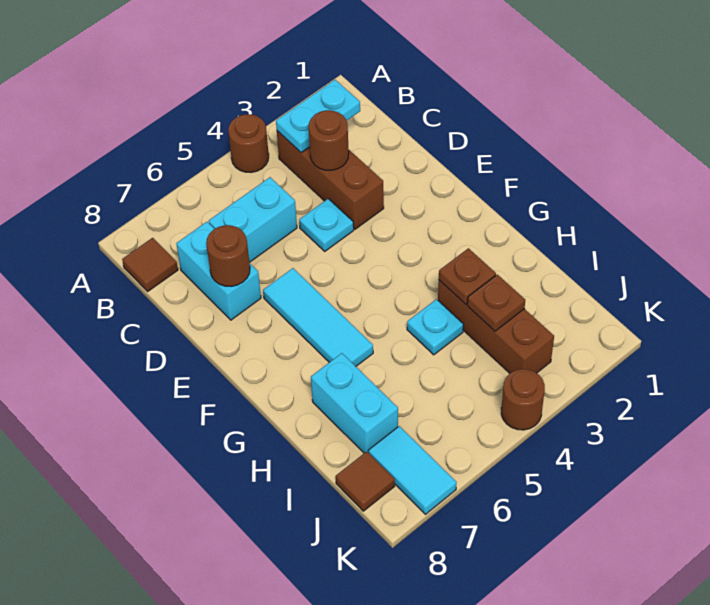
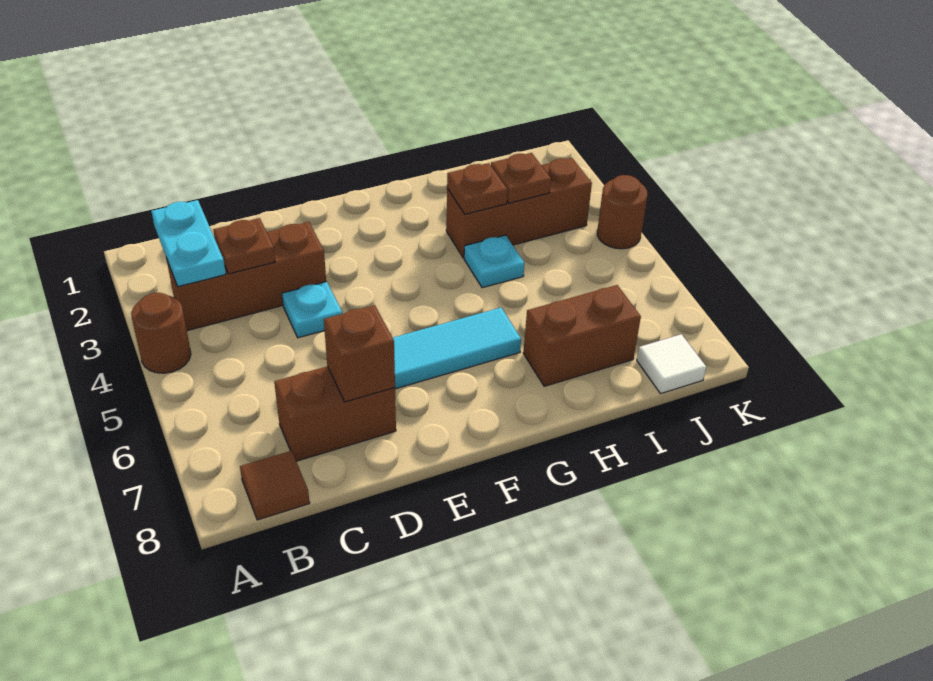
brown round brick C3 level 2 -> brown plate C3 level 2
cyan brick C5:C6 level 1 -> none
cyan brick C7:D7 level 1 -> brown brick C7:D7 level 1
brown round brick D7 level 2 -> brown brick D7 level 2
cyan brick H7:I7 level 1 -> brown brick H7:I7 level 1
cyan tile J7:K7 level 1 -> none
brown tile J8 level 1 -> white tile J8 level 1

